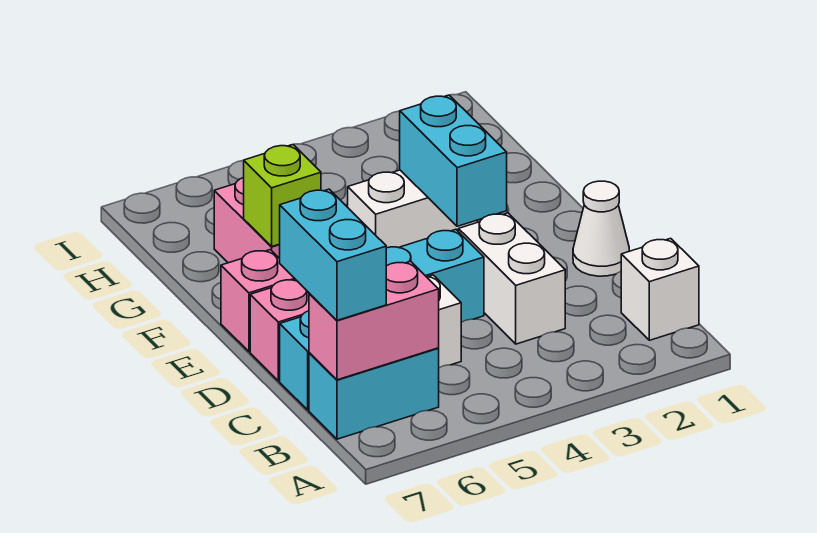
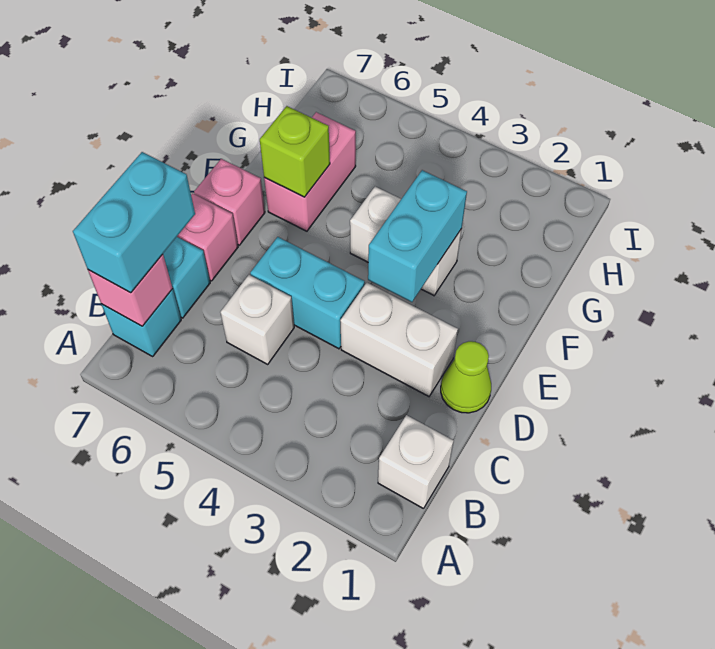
cyan brick B6:B7 level 1 -> cyan brick B7 level 1
pink brick B6:B7 level 2 -> pink brick B7 level 2
white brick C3:D3 level 1 -> white brick D2:D3 level 1
white cone D1 level 1 -> lime cone D1 level 1

